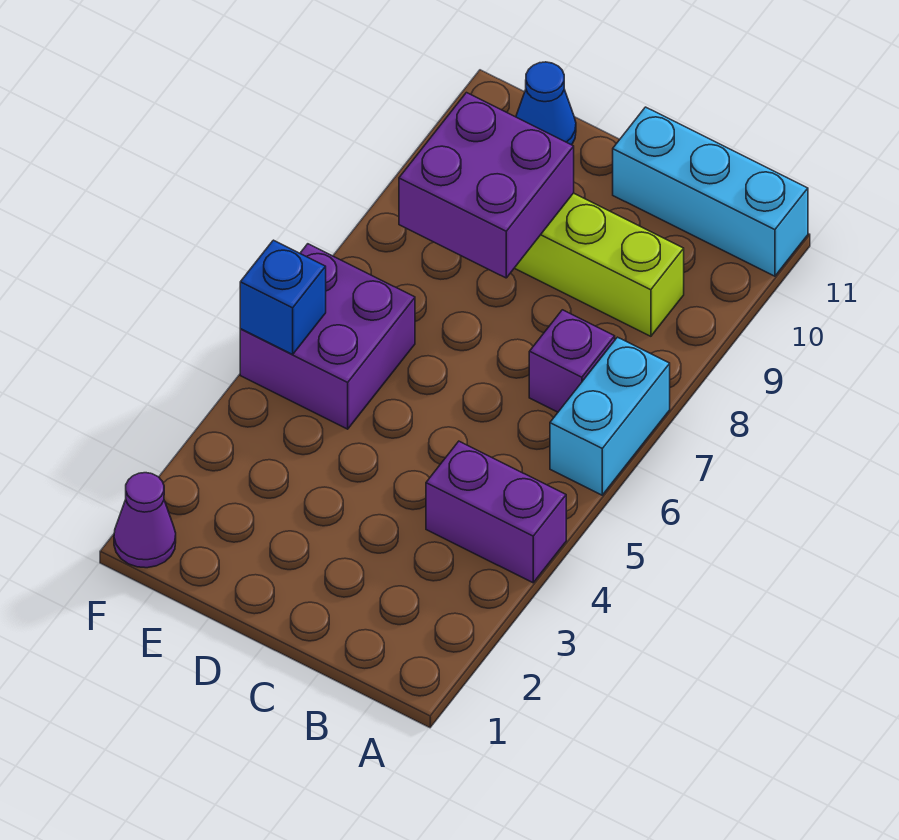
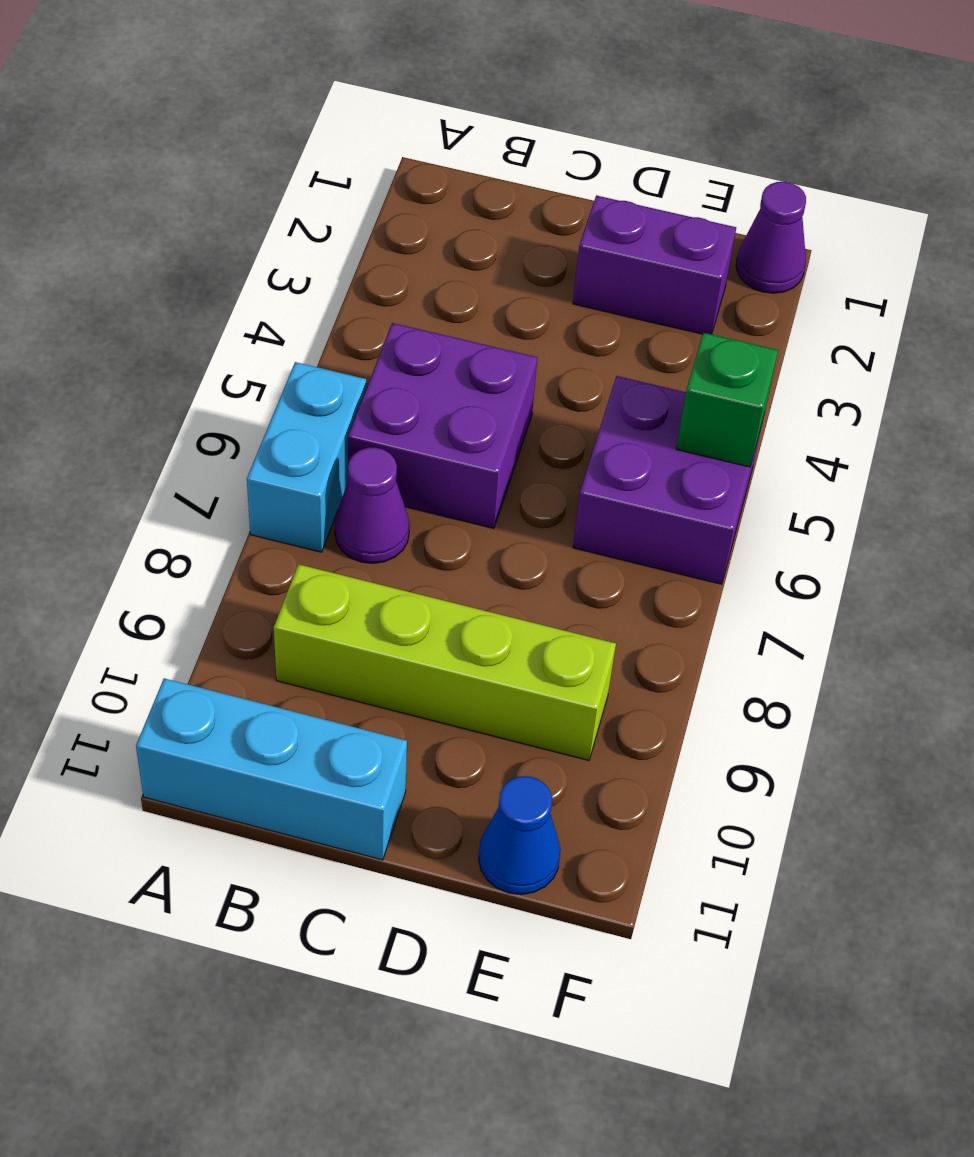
purple brick A4:B4 level 1 -> purple brick D2:E2 level 1
purple brick B7 level 1 -> purple cone B7 level 1
purple brick D8:E9 level 2 -> purple brick B5:C6 level 1
blue brick F5 level 2 -> green brick F5 level 2

